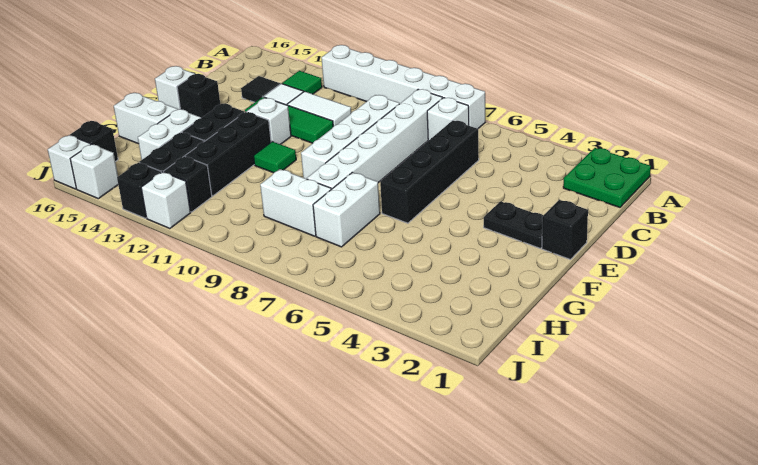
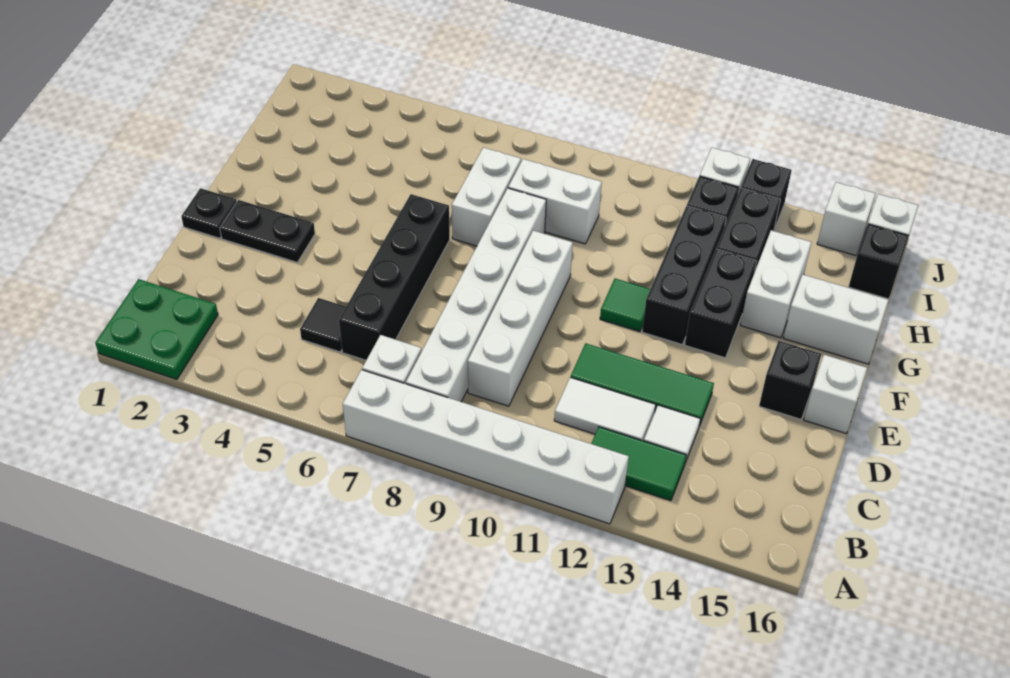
green tile B13 level 1 -> green tile B12:B13 level 1
black tile C14 level 1 -> black tile C5 level 1
black brick E1 level 1 -> black plate E1 level 1
white brick E12 level 1 -> none

